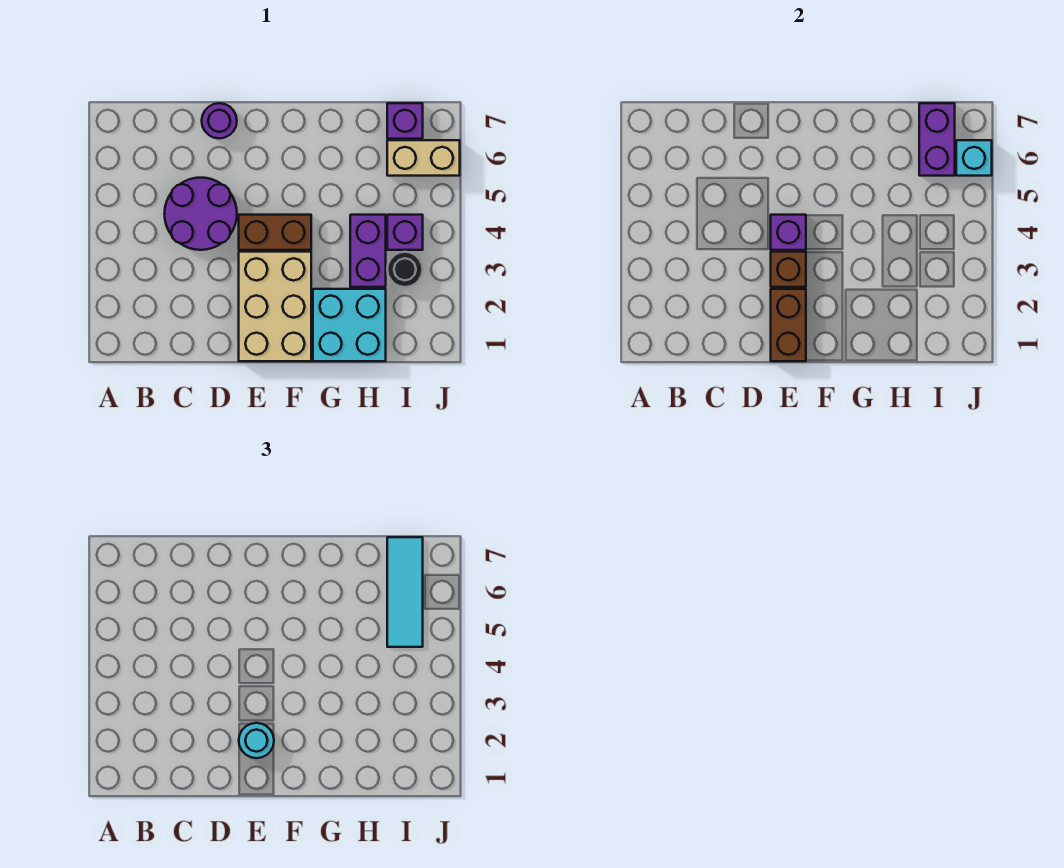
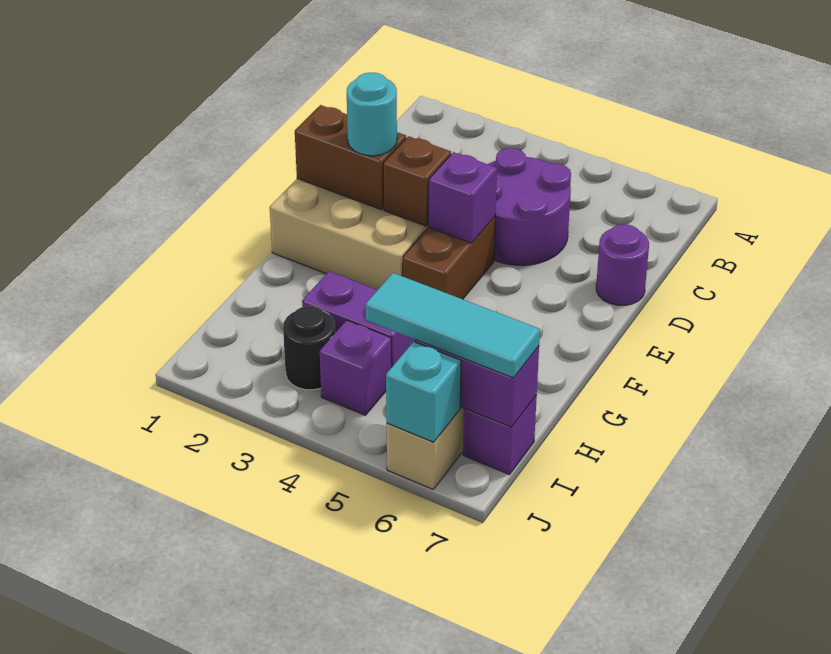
cyan brick G1:H2 level 1 -> none

